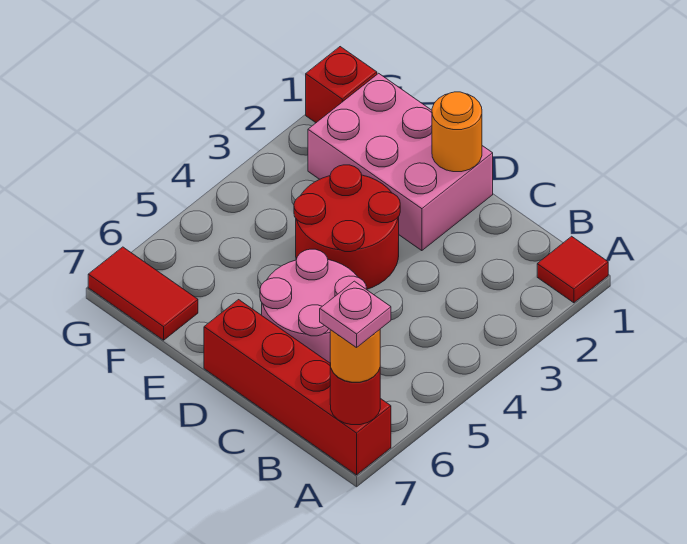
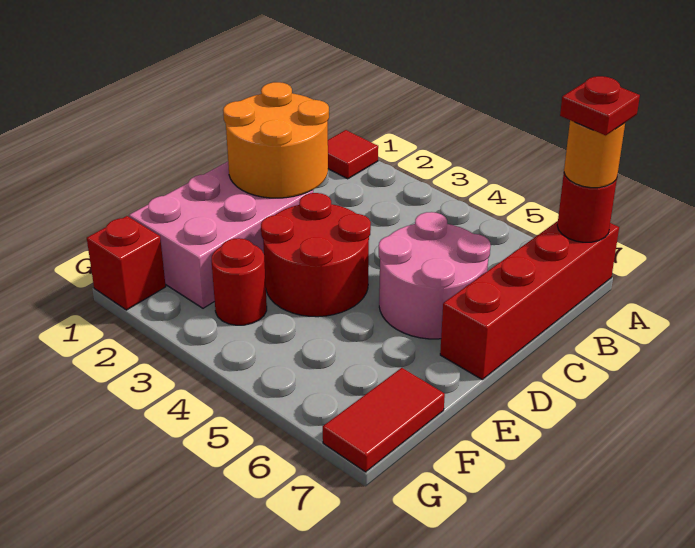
pink plate A7 level 4 -> red plate A7 level 4
orange round brick D1 level 2 -> orange round brick C1:D2 level 2
none -> red round brick F3 level 1

